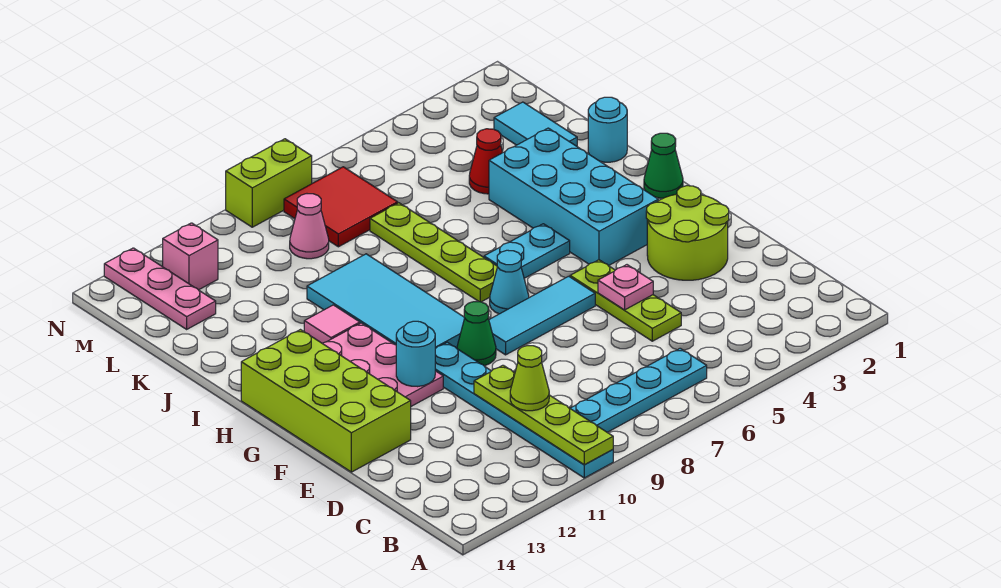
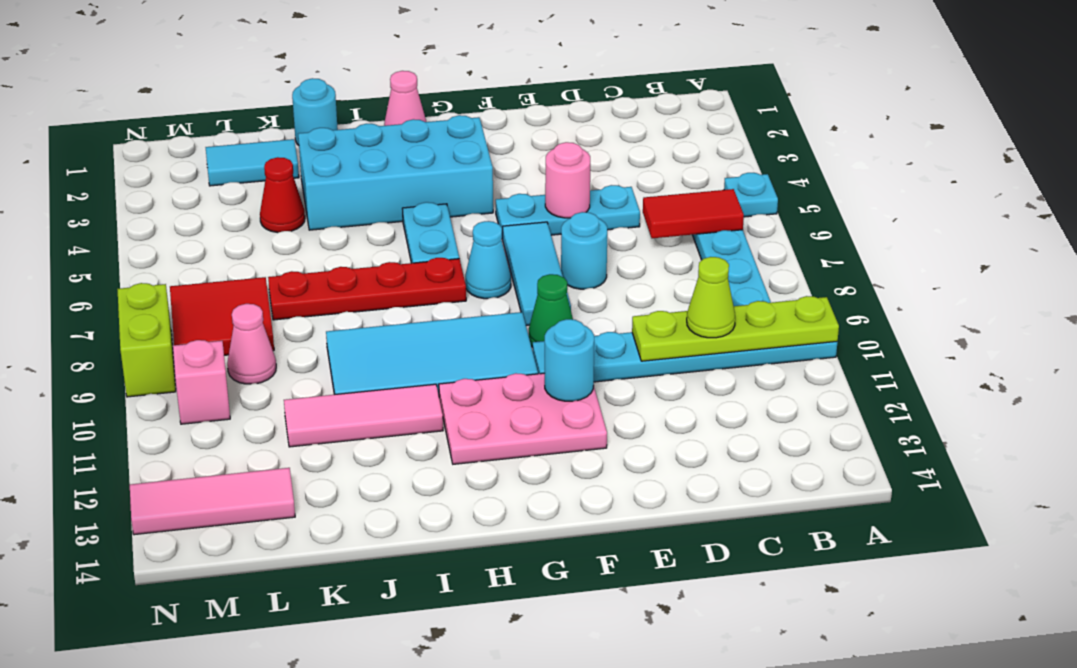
none -> cyan plate A5 level 1
none -> red tile B6:C6 level 2
lime plate D5:F5 level 1 -> cyan plate D5:F5 level 1
lime round brick E2:F3 level 1 -> none
pink plate E5 level 2 -> pink round brick E5 level 2
none -> cyan round brick E7 level 1
lime brick E13:H14 level 1 -> none
green cone H1 level 1 -> pink cone H1 level 1
lime plate H7:K7 level 1 -> red plate H7:K7 level 1
pink tile I11 level 1 -> pink tile I11:K11 level 1
pink plate L13:N13 level 1 -> pink tile L13:N13 level 1
pink brick M12 level 1 -> pink brick M10 level 1

